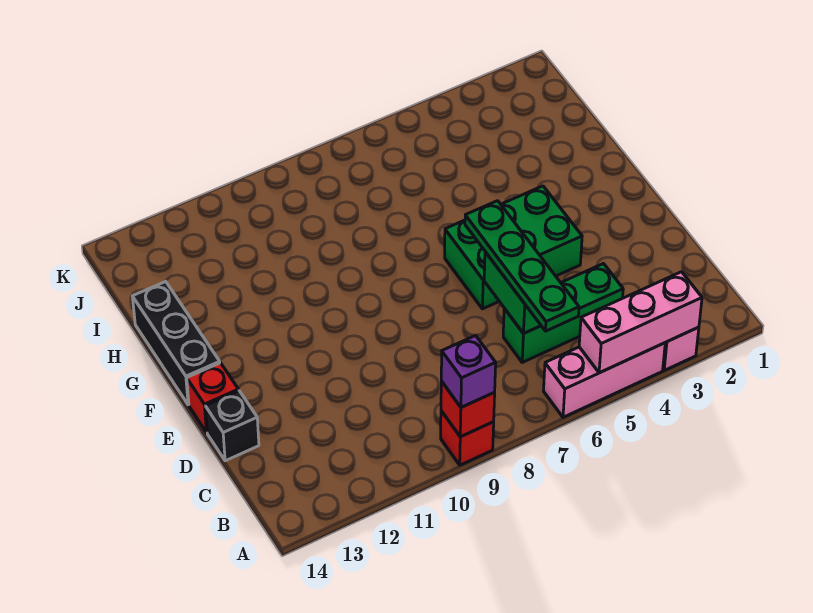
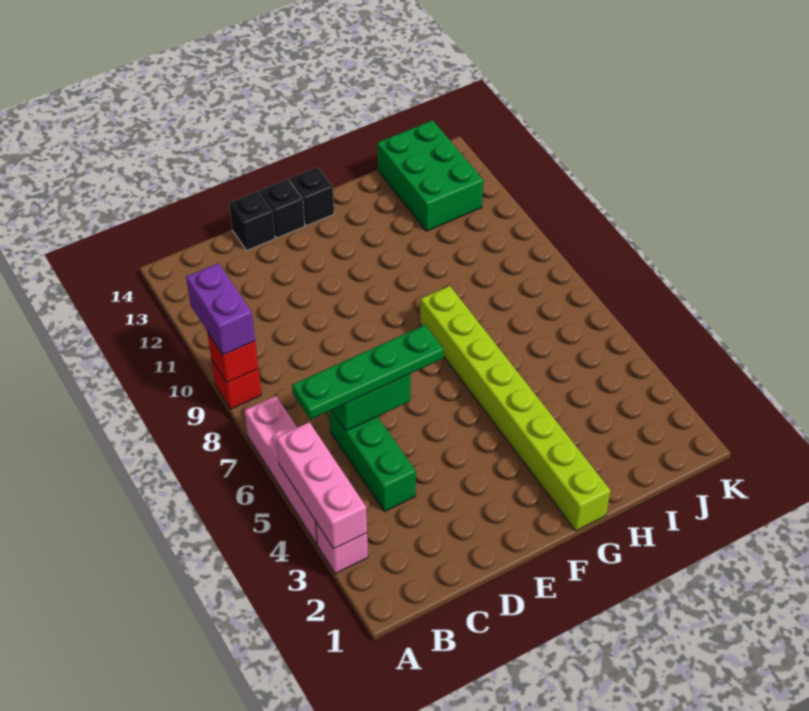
pink brick A4:A6 level 1 -> pink brick A4:A7 level 1
purple brick A9 level 3 -> purple brick A9:A10 level 3
green brick E4:F6 level 1 -> green brick I12:J14 level 1
red brick E14 level 1 -> black brick E14 level 1
black brick F14:H14 level 1 -> black brick F14 level 1
none -> lime brick G1:G8 level 1

